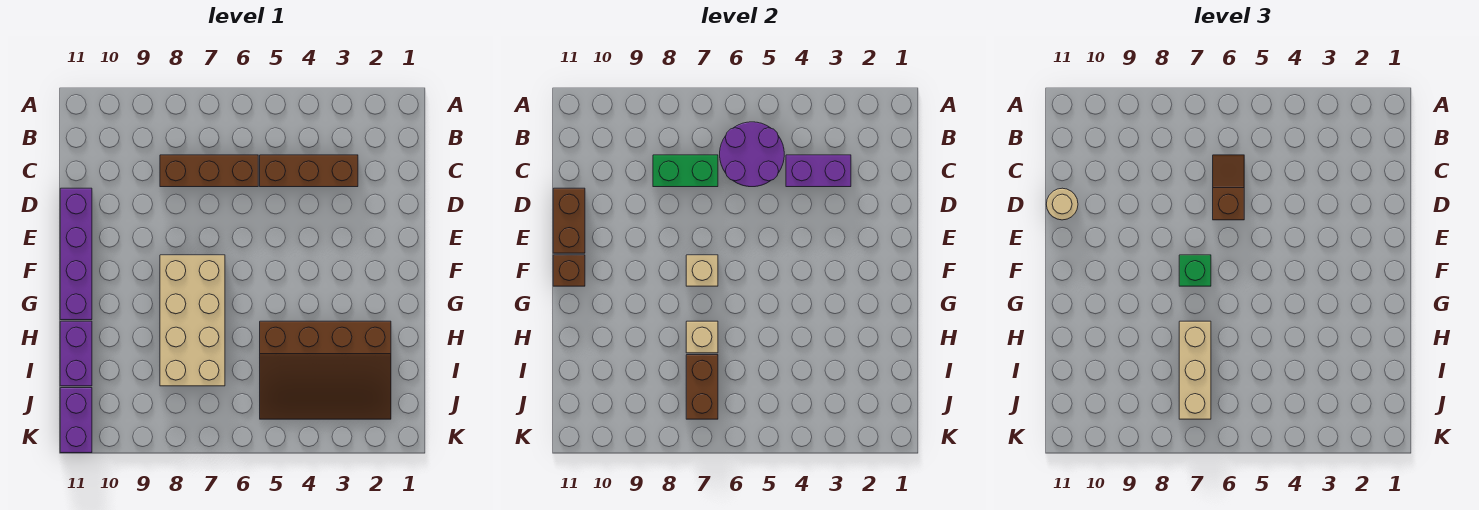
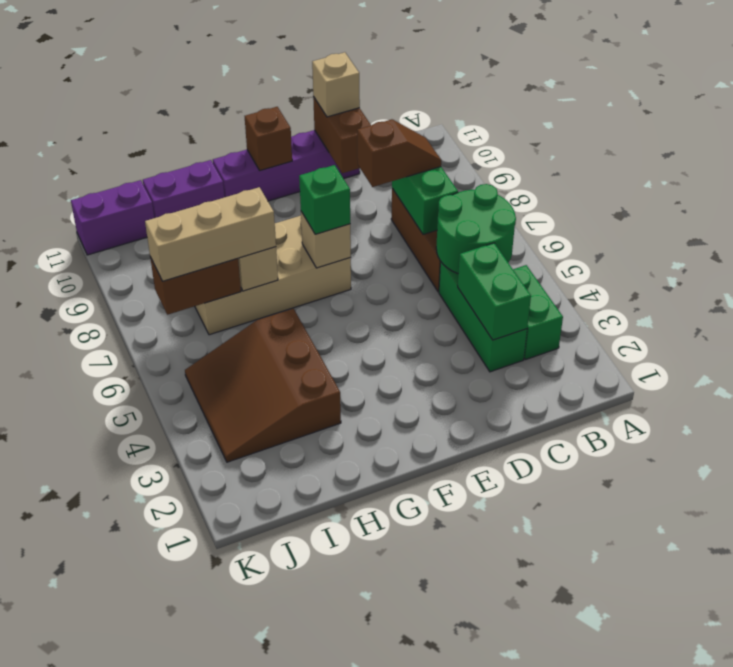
none -> green brick B3:B4 level 1
purple round brick B5:C6 level 2 -> green round brick B5:C6 level 2
brown brick C3:C5 level 1 -> green brick C3:C5 level 1
purple brick C3:C4 level 2 -> green brick C3:C4 level 2
brown slope C6:D6 level 3 top D -> brown slope C8:D8 level 3 top D
brown brick D11:E11 level 2 -> brown brick D10:D11 level 2
tan round brick D11 level 3 -> tan brick D11 level 3
brown slope H2:J5 level 1 top H -> brown slope H3:J5 level 1 top H

